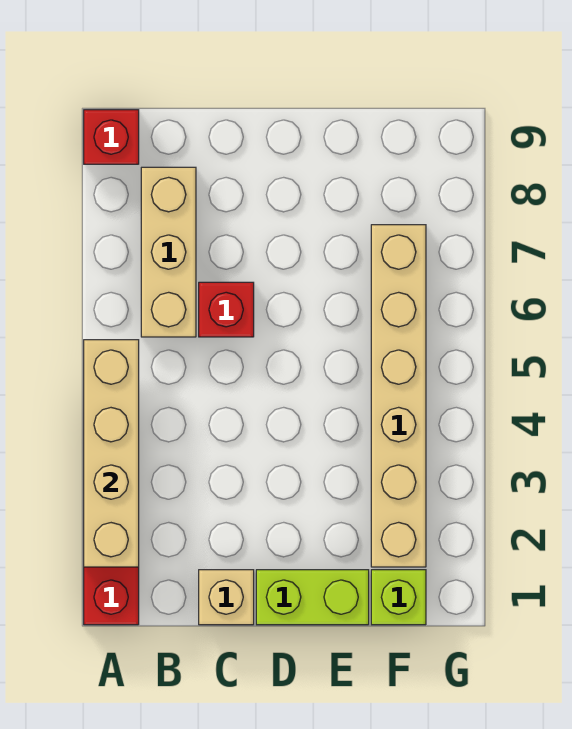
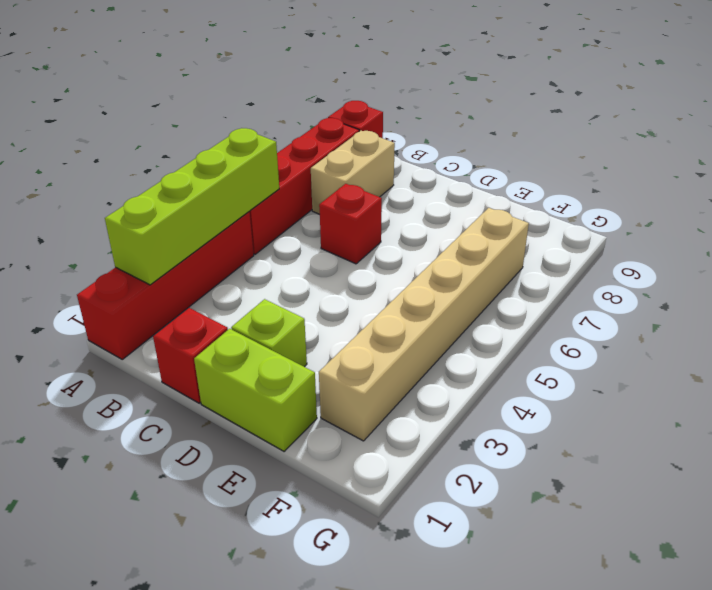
tan brick A2:A5 level 2 -> lime brick A2:A5 level 2
none -> red brick A5:A8 level 1
tan brick B6:B8 level 1 -> tan brick B7:B8 level 1
tan brick C1 level 1 -> red brick C1 level 1
lime brick F1 level 1 -> lime brick D2 level 1

